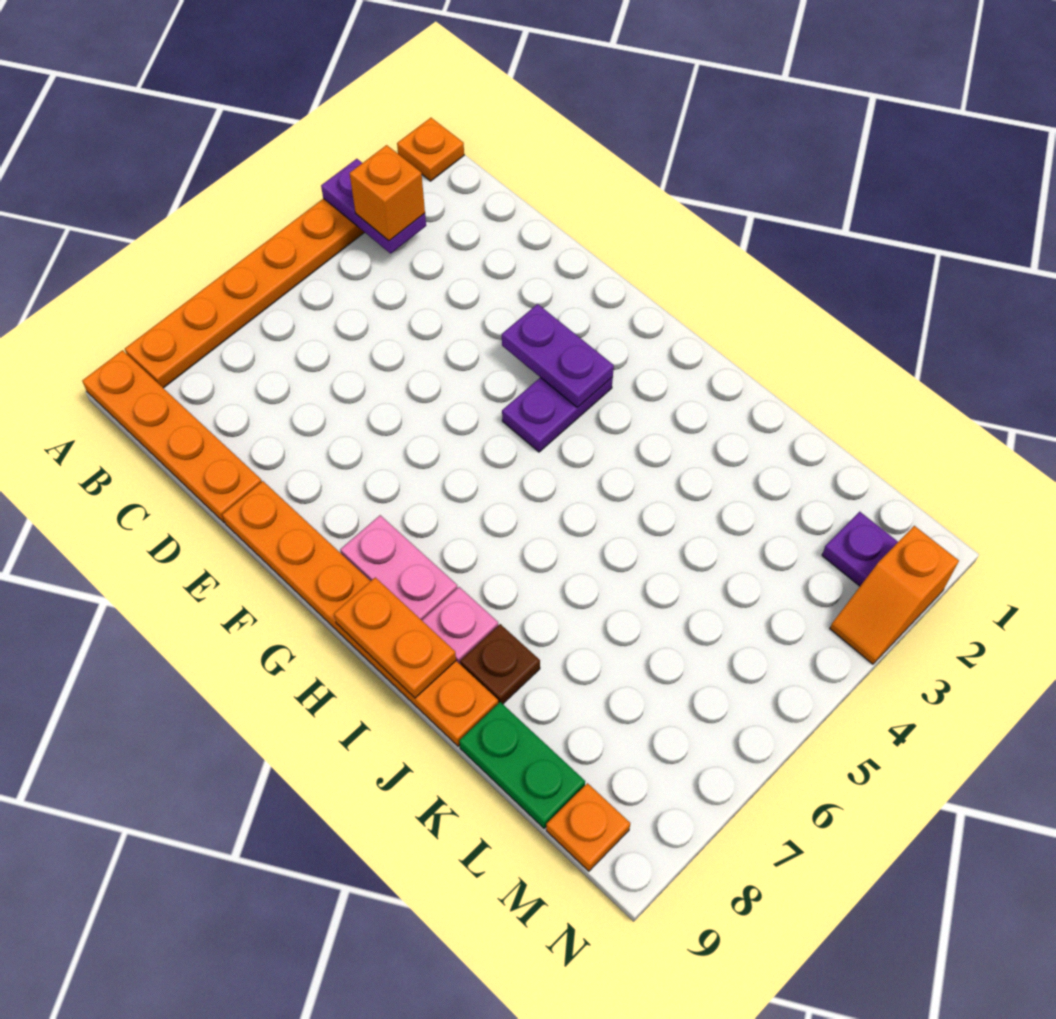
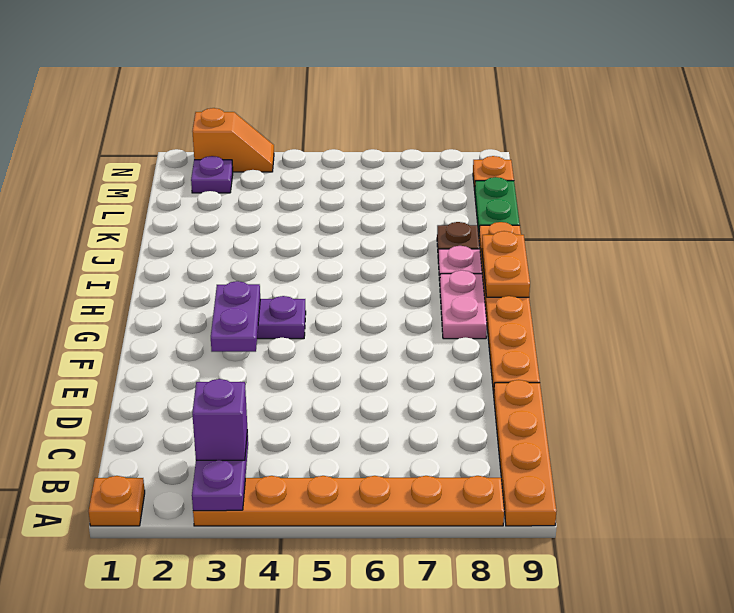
orange brick B3 level 3 -> purple brick B3 level 3

